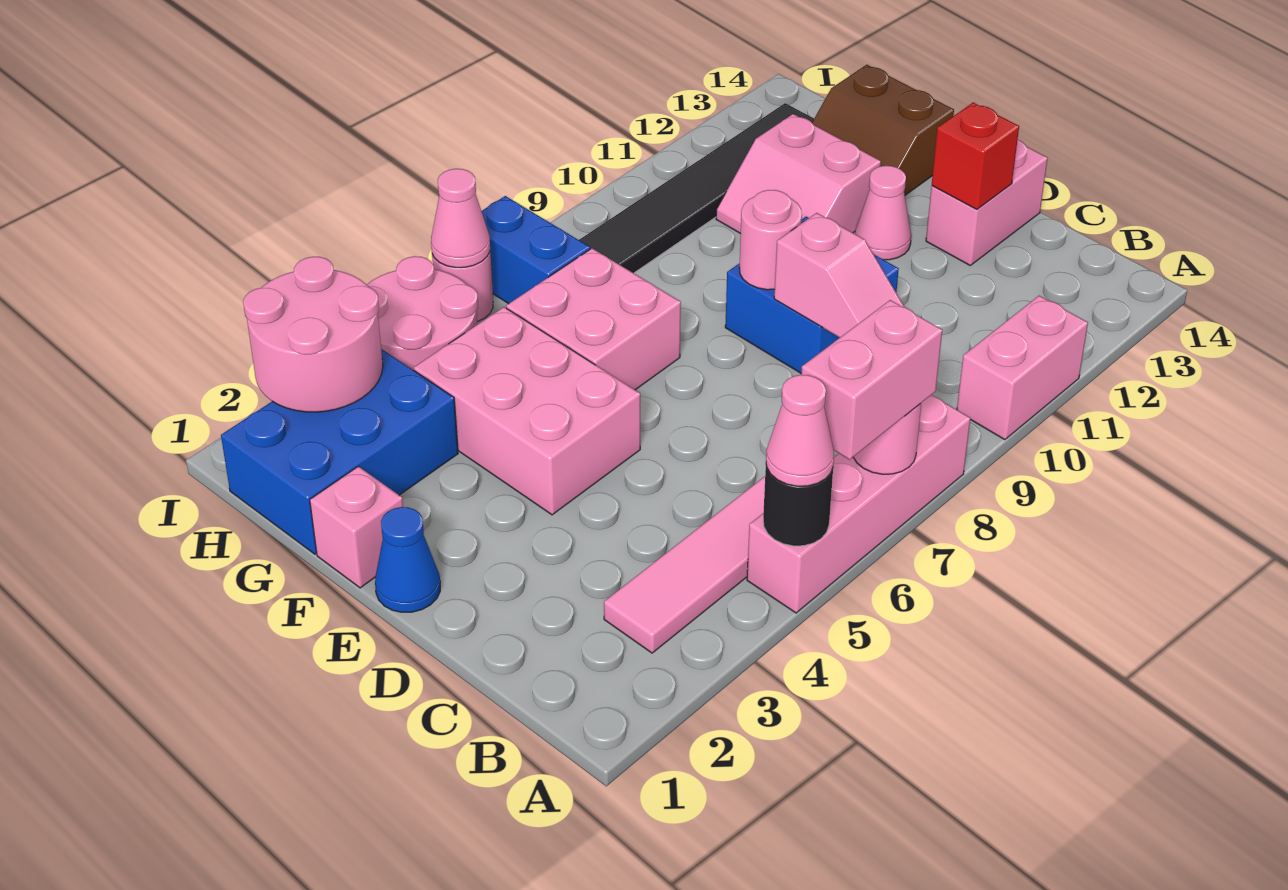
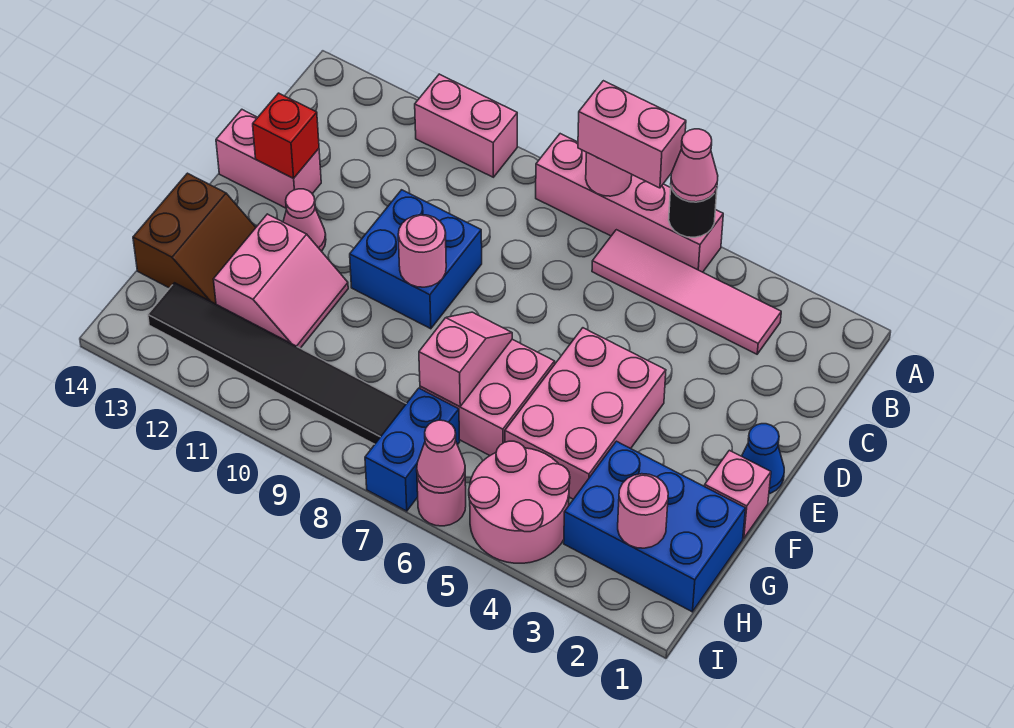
pink slope C9:D9 level 2 top D -> pink slope F7:G7 level 2 top G
pink round brick H2:I3 level 2 -> pink round brick H2 level 2

